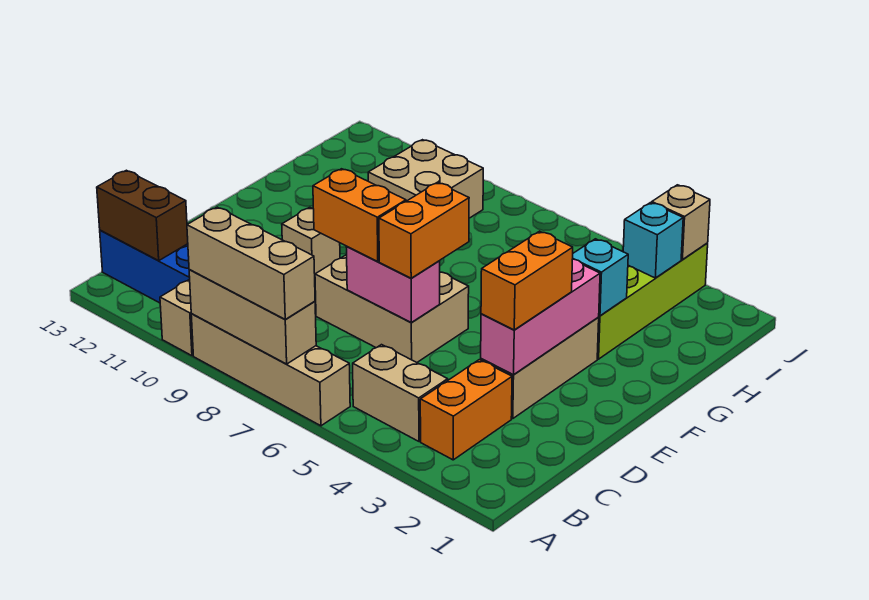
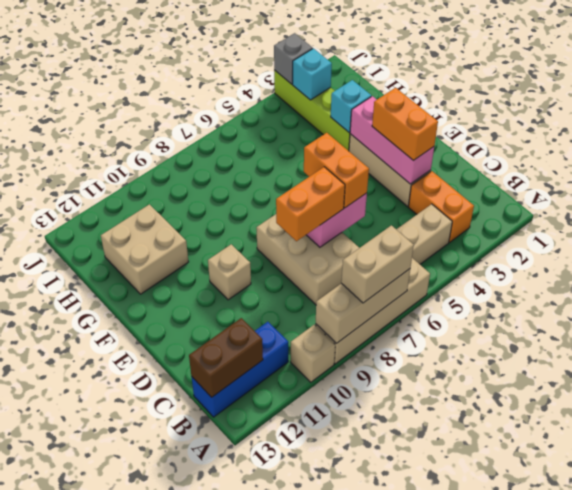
tan brick A7:A9 level 3 -> tan brick A7:A8 level 3
tan brick D6:E8 level 1 -> tan brick C7:E8 level 1
tan brick H9:I10 level 1 -> tan brick G11:H12 level 1
tan brick J3 level 2 -> grey brick J3 level 2

